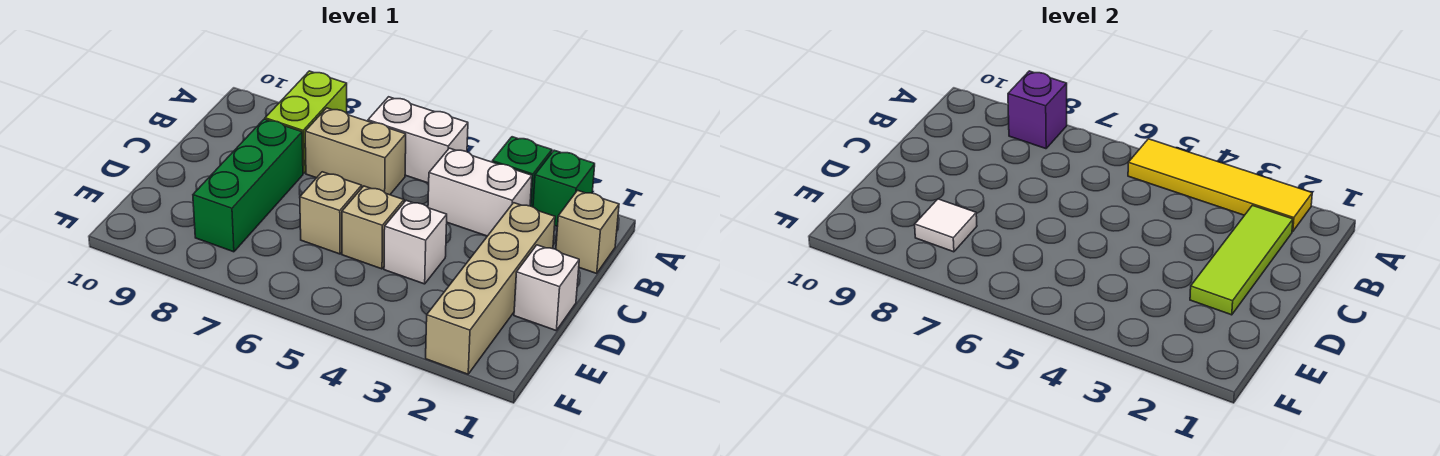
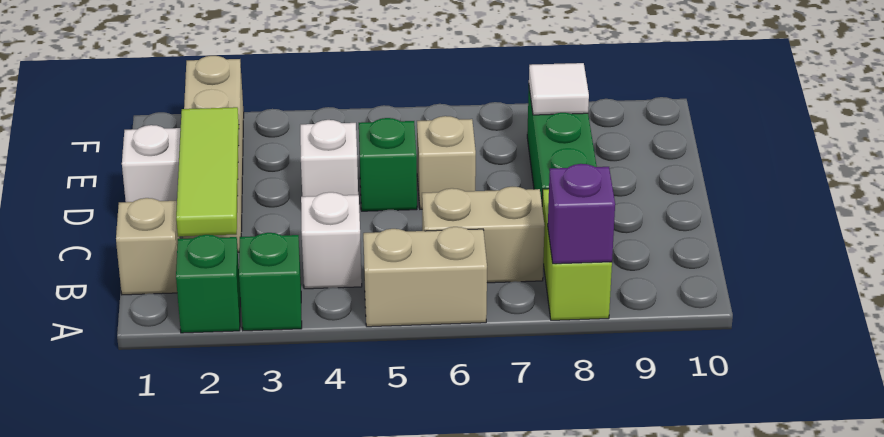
yellow tile A2:A5 level 2 -> none
white brick A5:A6 level 1 -> tan brick A5:A6 level 1
white brick B3:B4 level 1 -> white brick B4 level 1
tan brick D5 level 1 -> green brick D5 level 1

